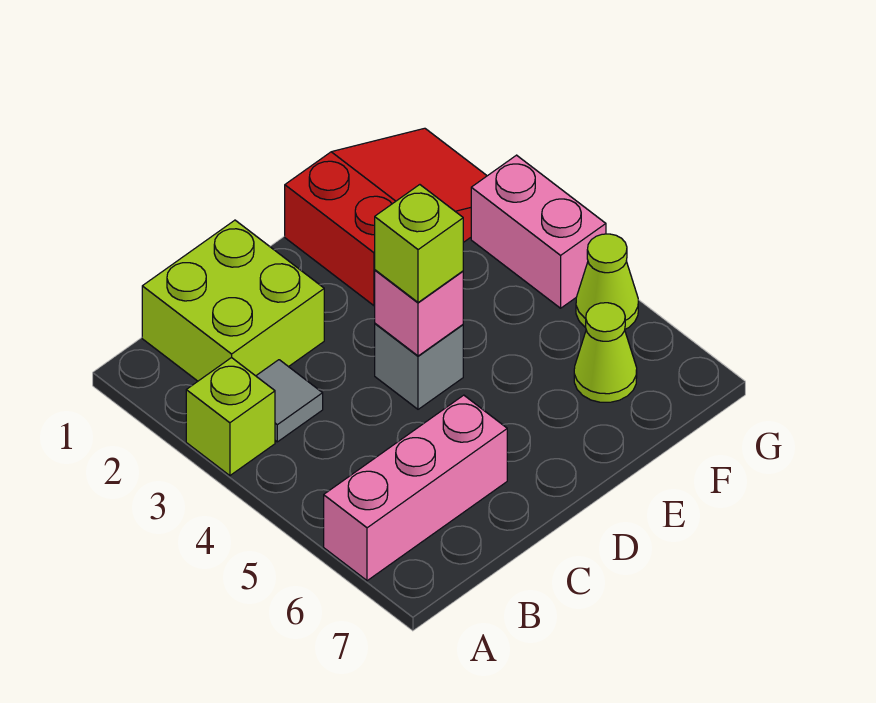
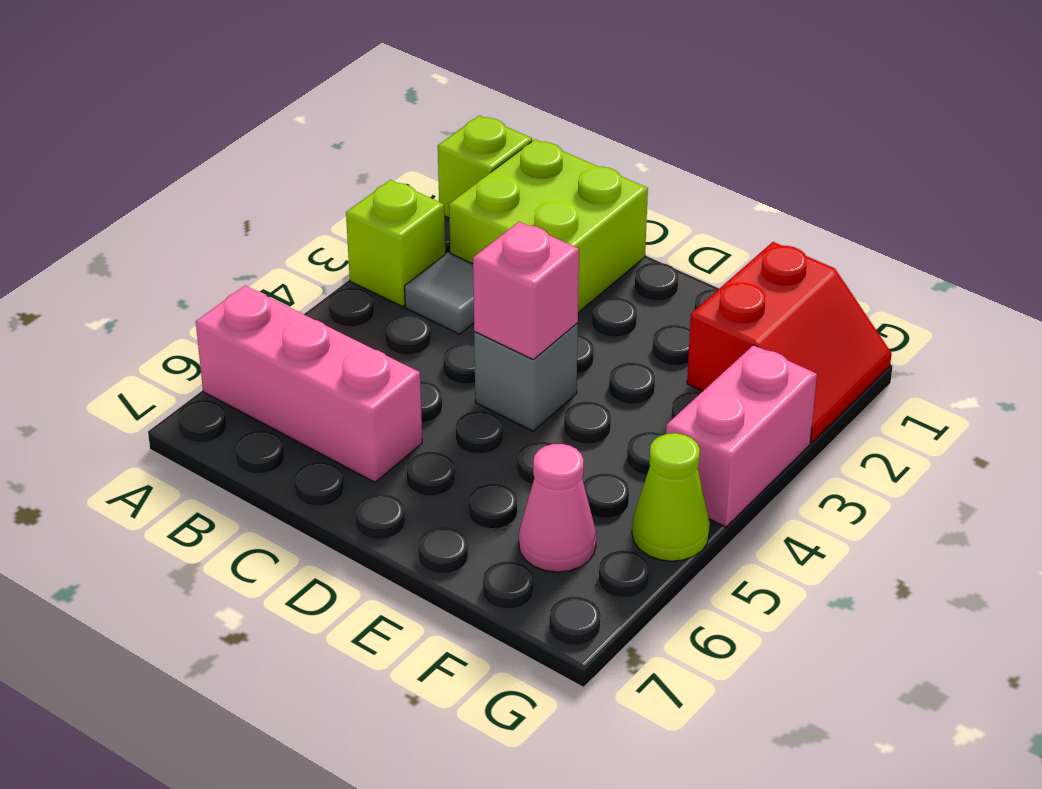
lime brick D4 level 3 -> lime brick A1 level 1
red slope E1:G2 level 1 top E -> red slope F1:G2 level 1 top F
lime cone F6 level 1 -> pink cone F6 level 1

